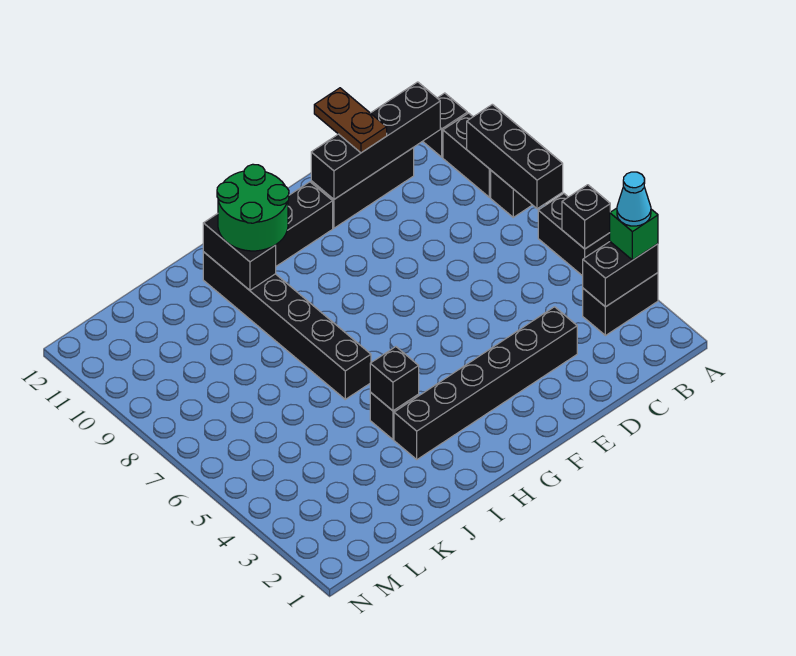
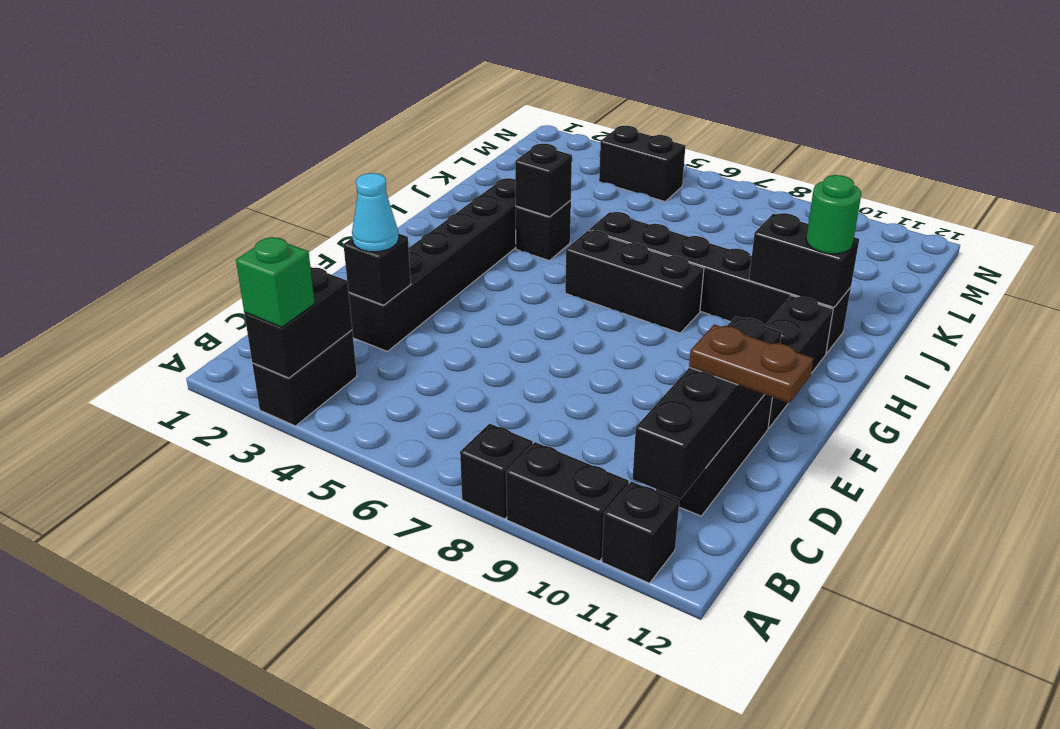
cyan cone A3 level 4 -> cyan cone D3 level 3
black brick A5:A6 level 1 -> black brick M4:M5 level 1
black brick A5 level 2 -> black brick D3 level 2
black brick A7:A9 level 2 -> black brick H6:H8 level 1
green round brick H10:I11 level 3 -> green round brick I11 level 3

